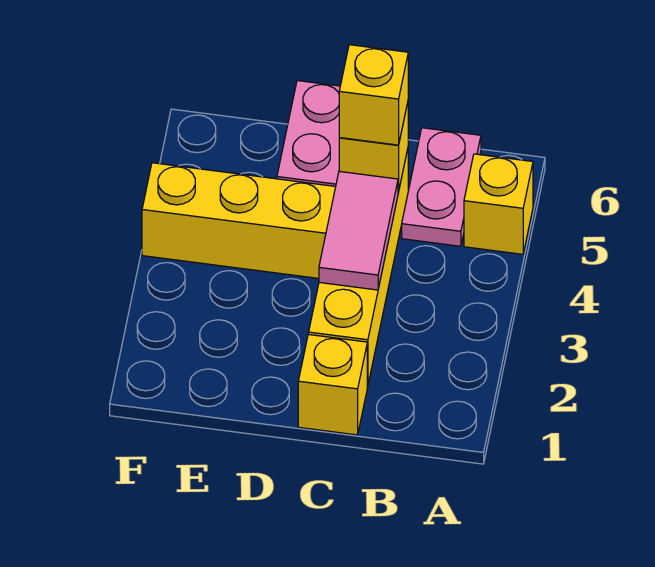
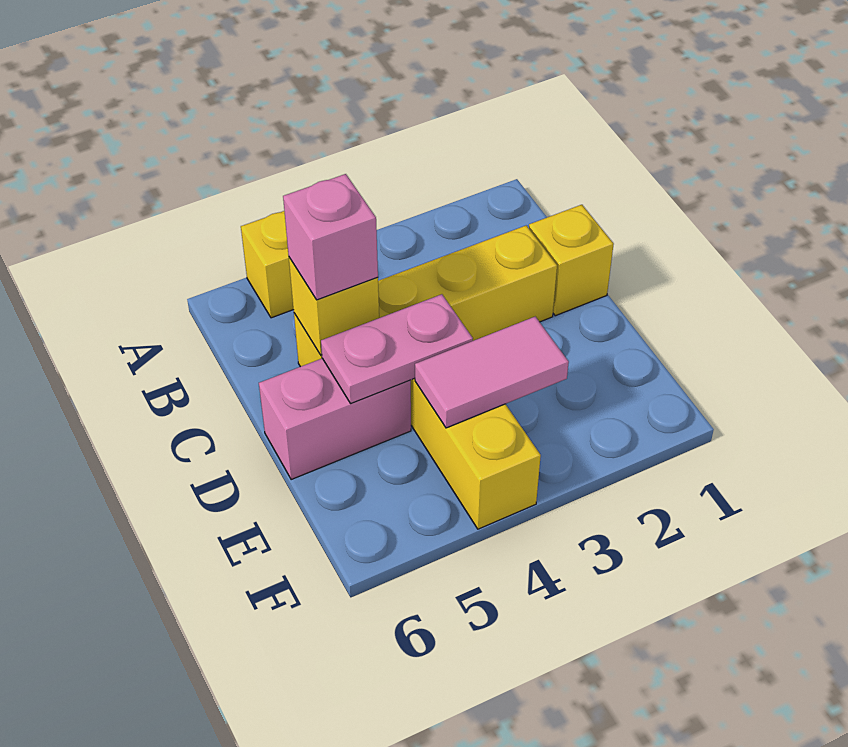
pink plate B5:B6 level 1 -> pink plate D4:D5 level 2
pink tile C3:C4 level 2 -> pink tile E3:E4 level 2
yellow brick C5 level 3 -> pink brick C5 level 3

